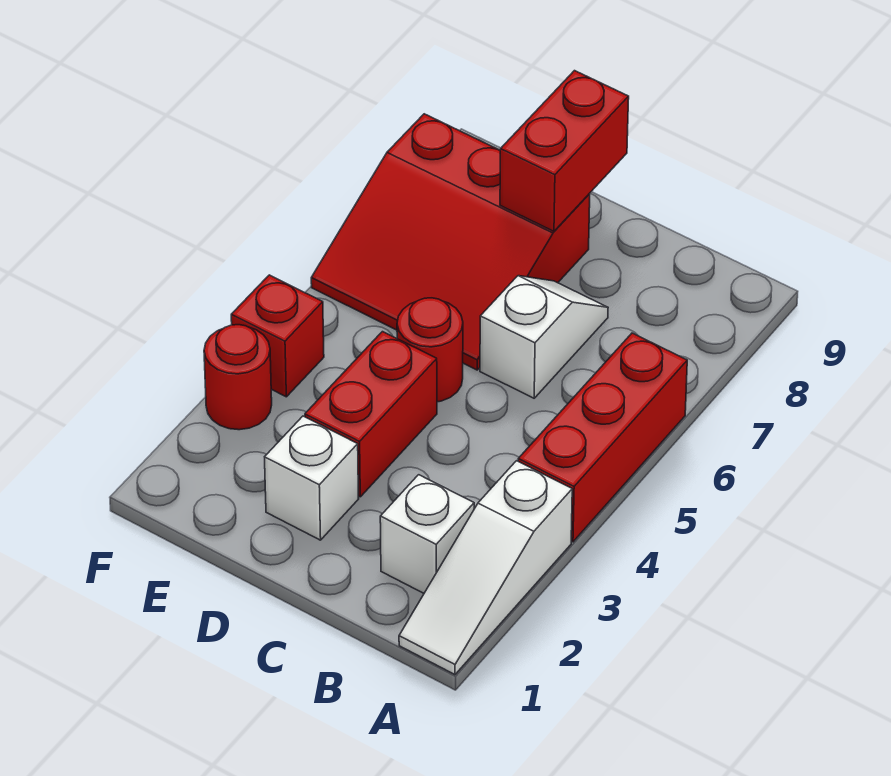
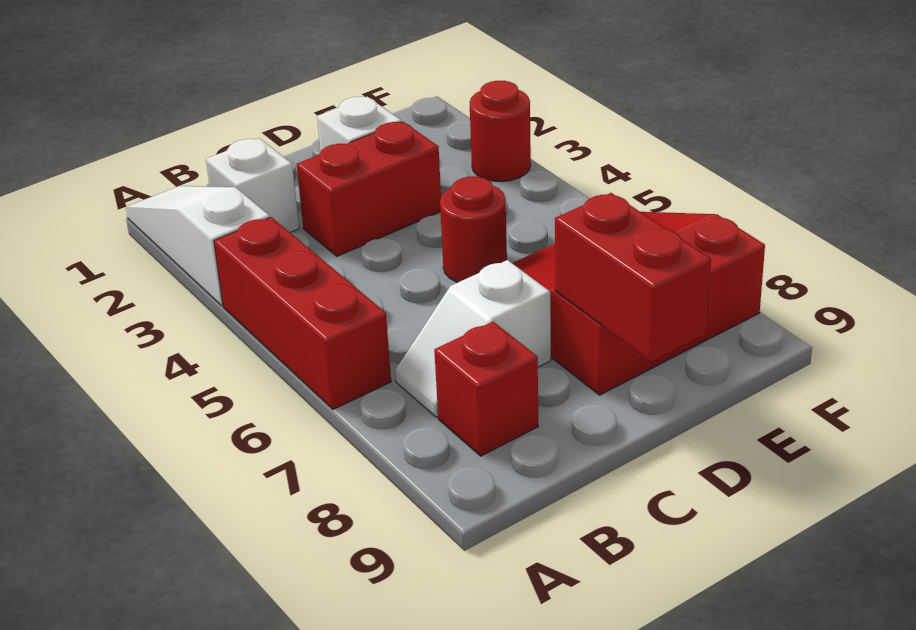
white slope C6:C7 level 1 top 6 -> white slope B7:C7 level 1 top C
red brick D3:D4 level 1 -> red brick C3:D3 level 1
red brick F4 level 1 -> red brick B8 level 1

